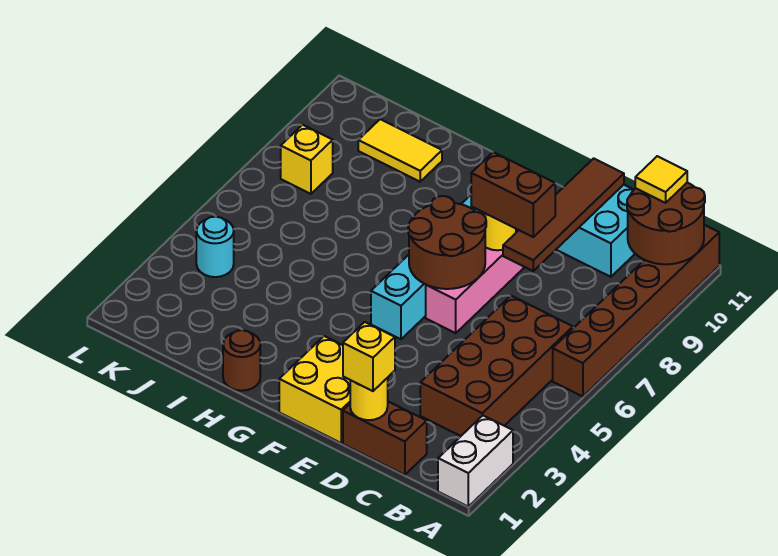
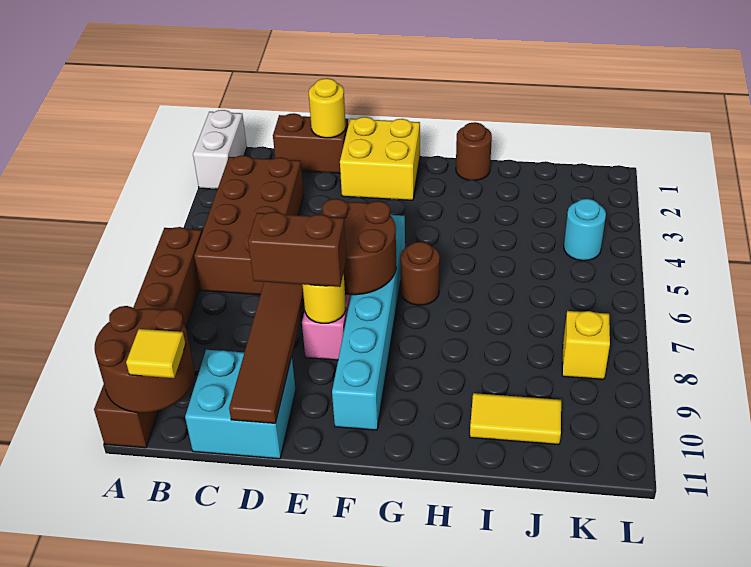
yellow brick D1 level 3 -> none
none -> brown round brick G6 level 1

